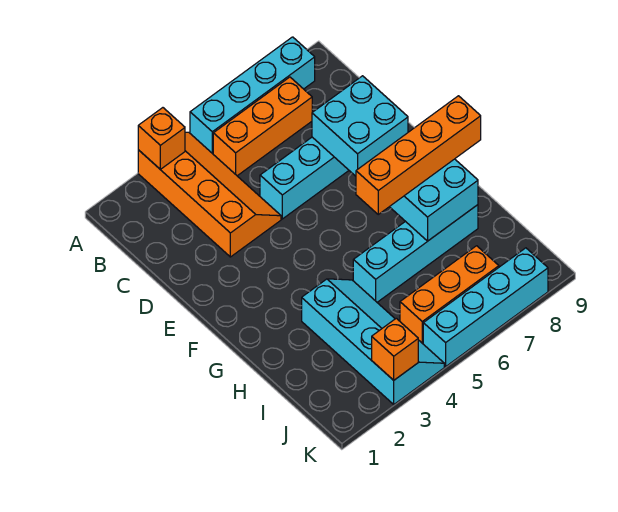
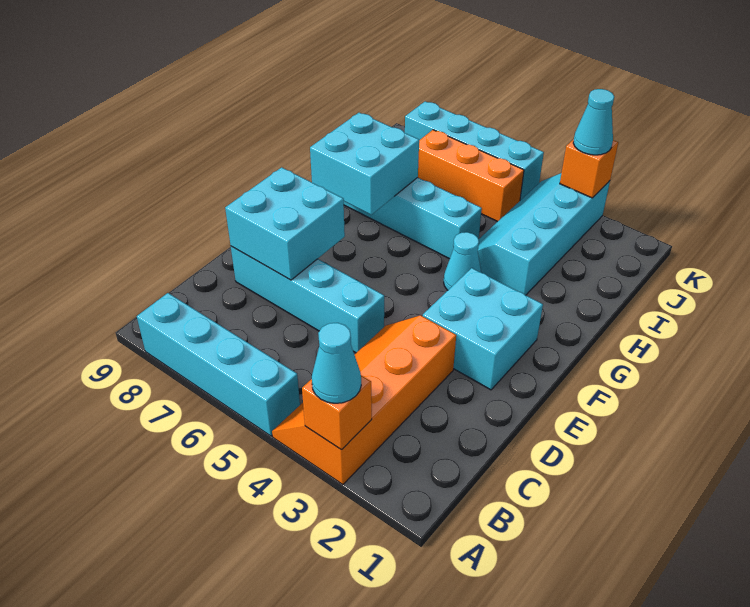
none -> cyan cone A3 level 3
orange brick B5:B7 level 1 -> none
none -> cyan brick E2:F3 level 1
none -> cyan cone G4 level 1
orange brick G6:G9 level 3 -> none
none -> cyan cone K3 level 3

